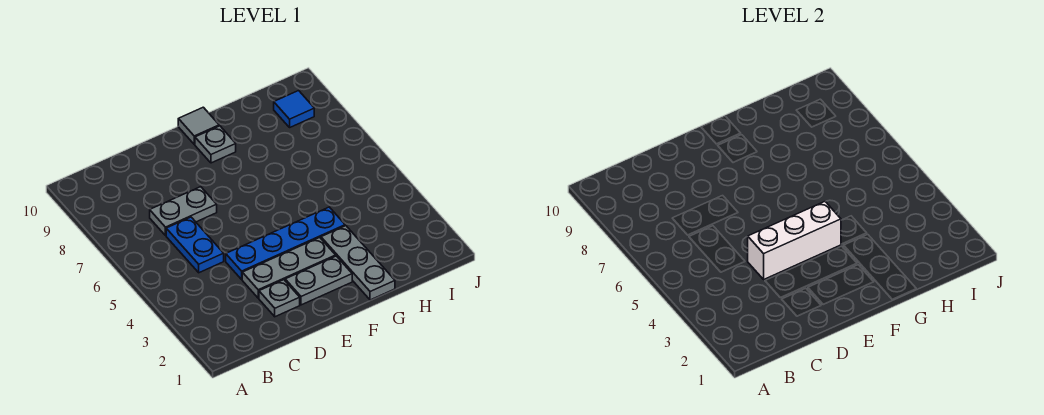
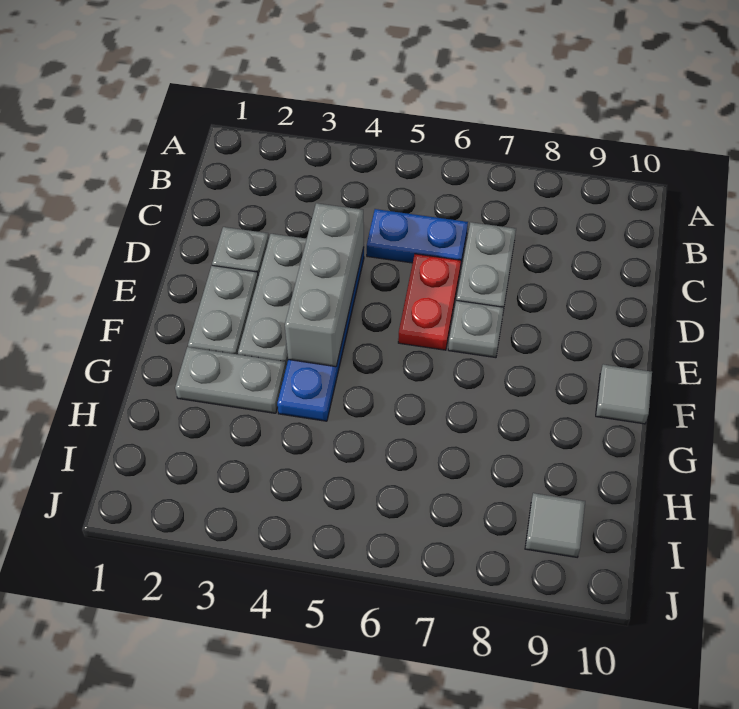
white brick D4:F4 level 2 -> grey brick D4:F4 level 2
none -> red plate D6:E6 level 1
grey plate F9 level 1 -> grey plate E7 level 1
grey plate G1:G3 level 1 -> grey plate G2:G3 level 1
blue tile I9 level 1 -> grey tile I9 level 1

